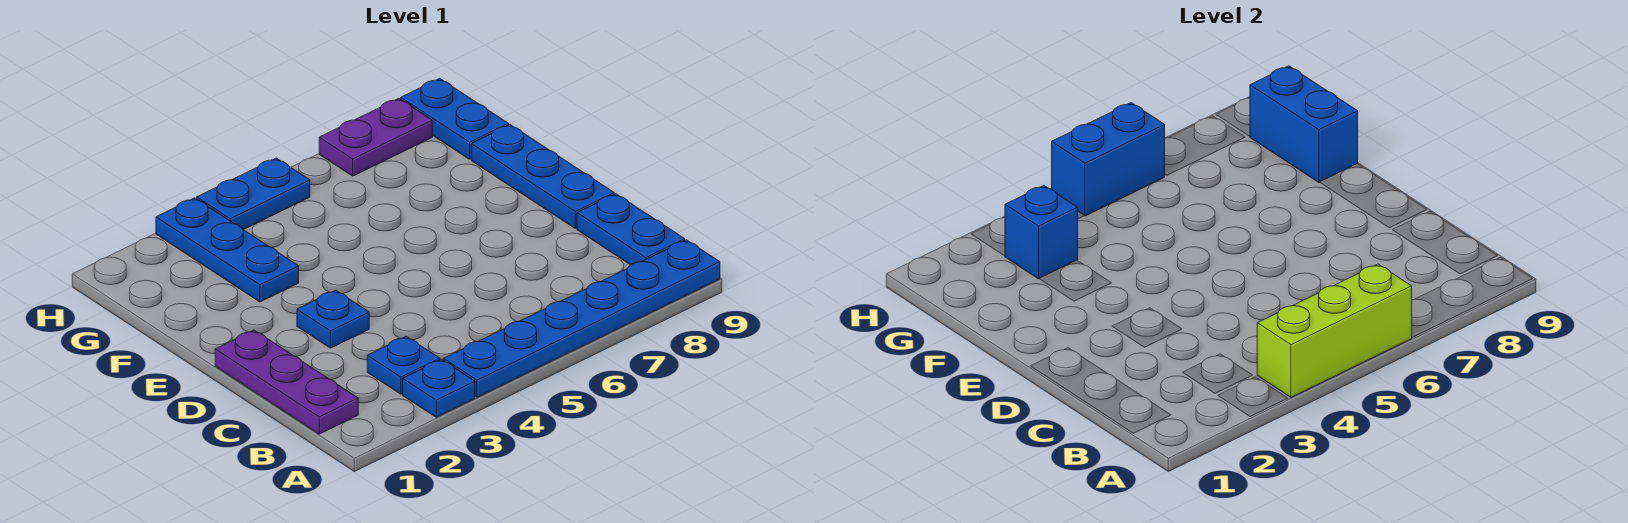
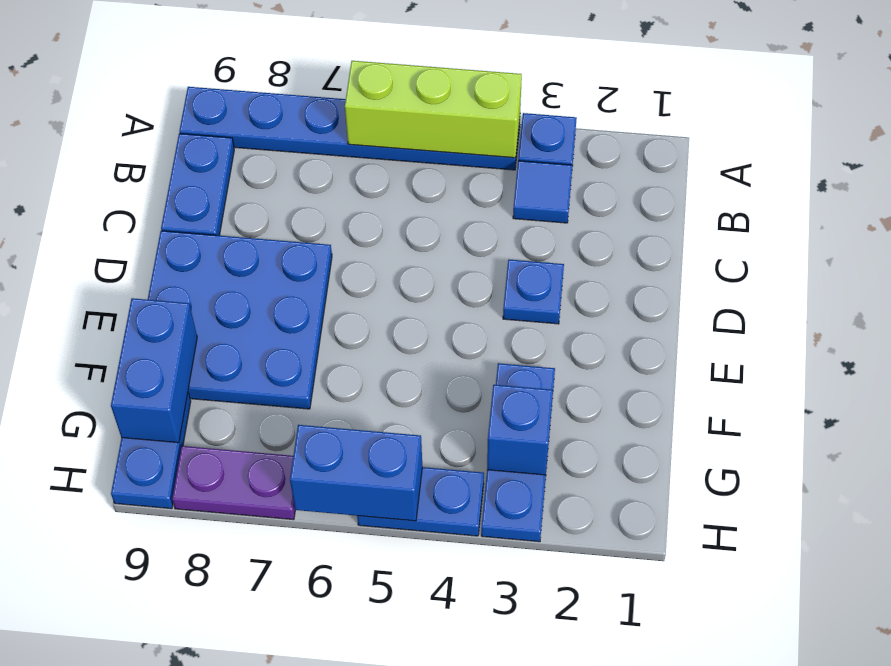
purple plate B1:D1 level 1 -> none
blue plate B3 level 1 -> blue tile B3 level 1
blue plate D9:F9 level 1 -> blue plate D7:F9 level 1

